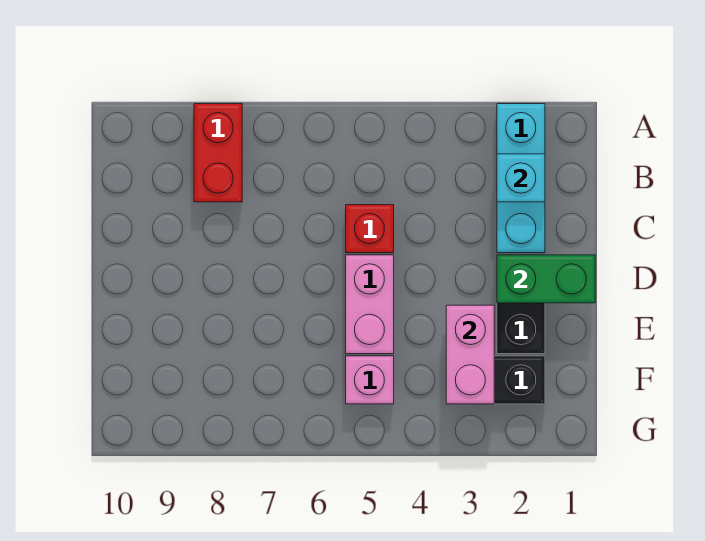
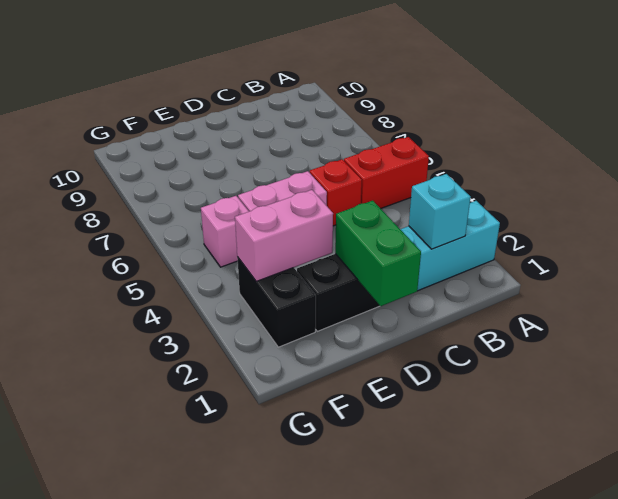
red brick A8:B8 level 1 -> red brick A5:B5 level 1

